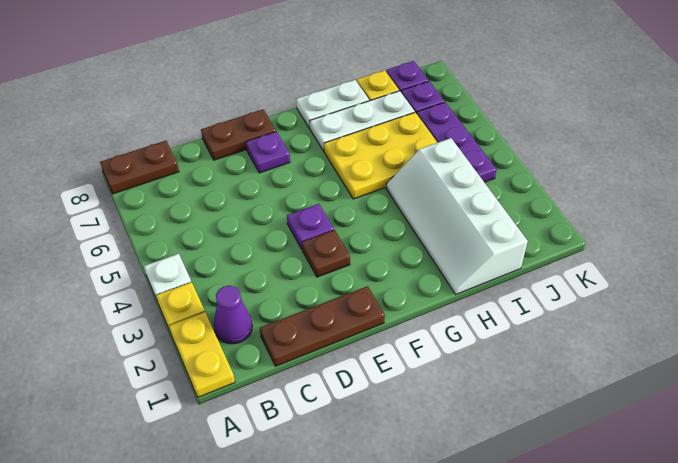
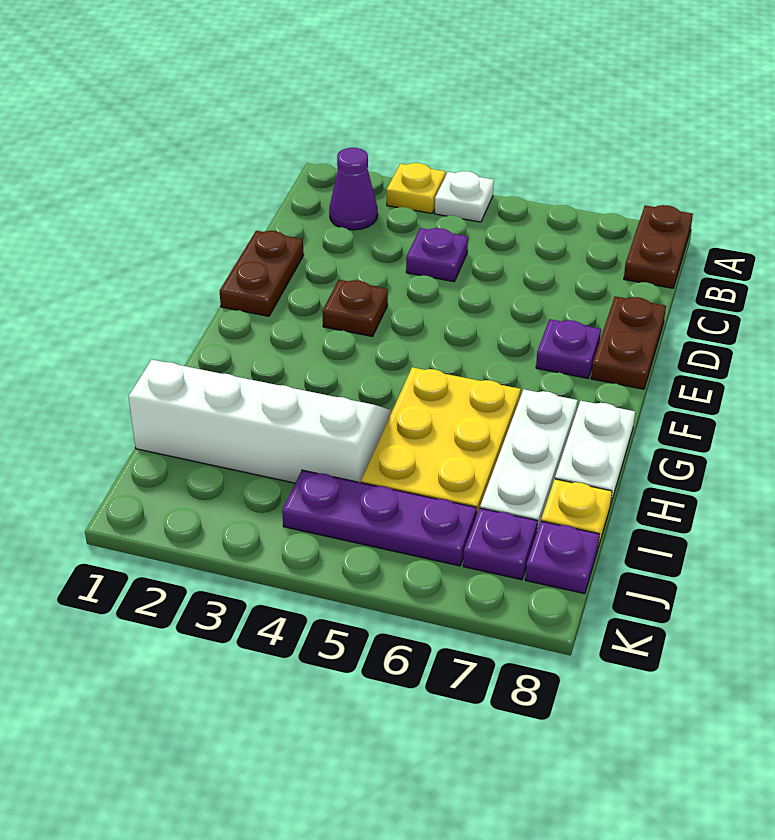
yellow plate A1:A2 level 1 -> none
brown plate C1:E1 level 1 -> brown plate D1:E1 level 1
purple plate E4 level 1 -> purple plate C4 level 1

